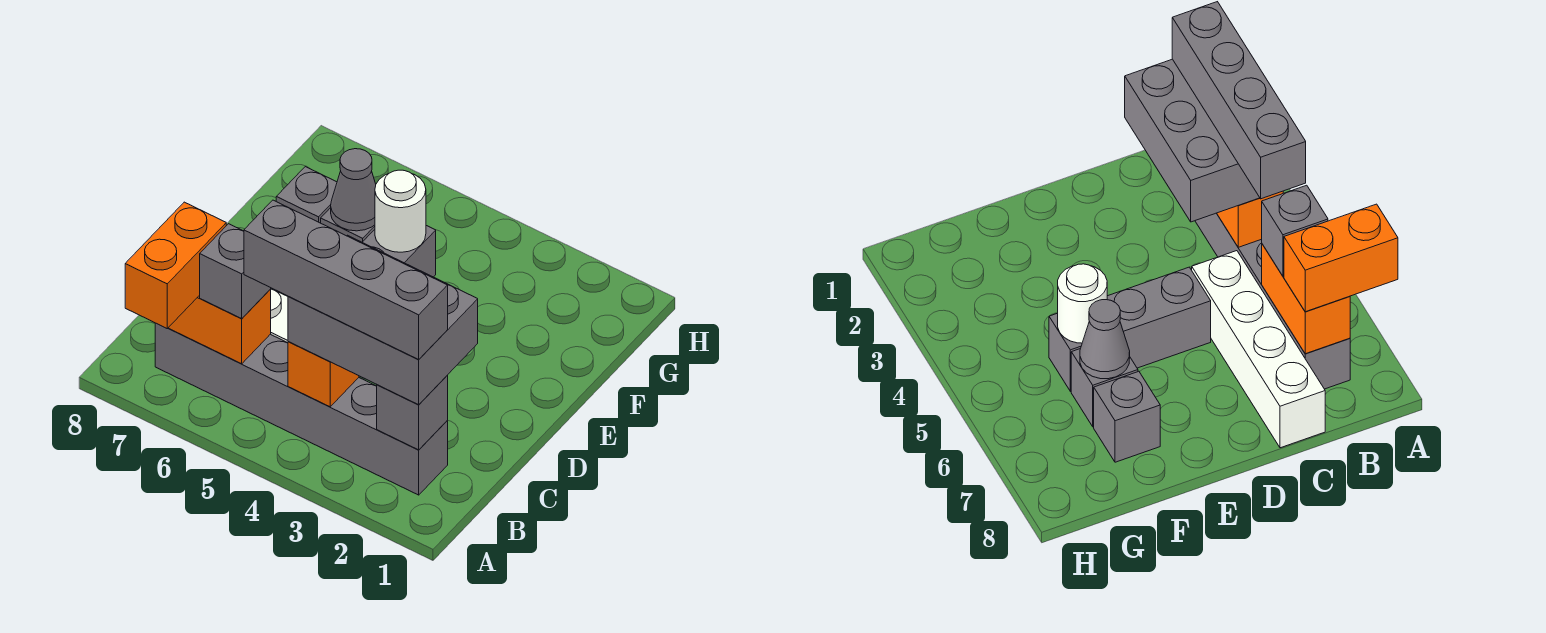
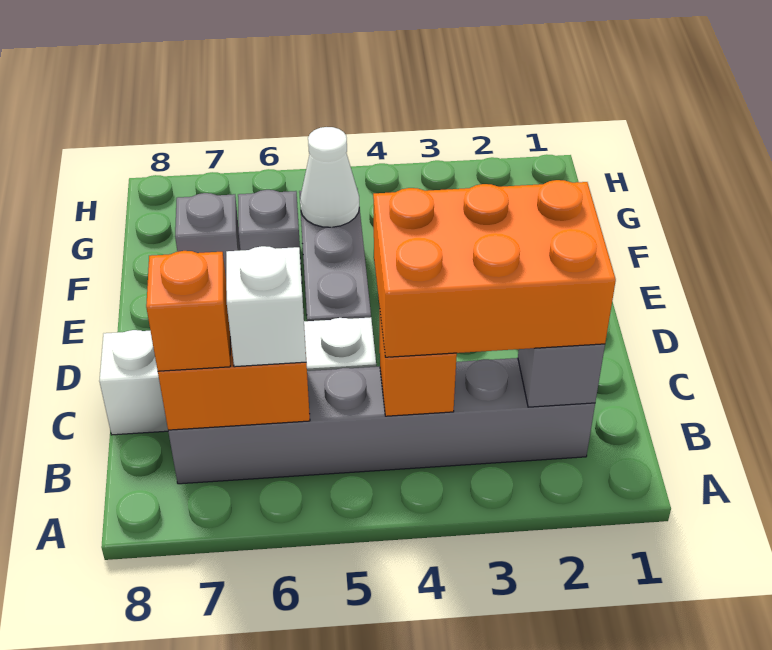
orange brick A7:B7 level 3 -> orange brick B7 level 3
grey brick B2:C4 level 3 -> orange brick B2:C4 level 3
grey brick B2:B5 level 4 -> none
grey brick B6 level 3 -> white brick B6 level 3
white round brick F5 level 2 -> white cone F5 level 2
grey cone F6 level 2 -> none

